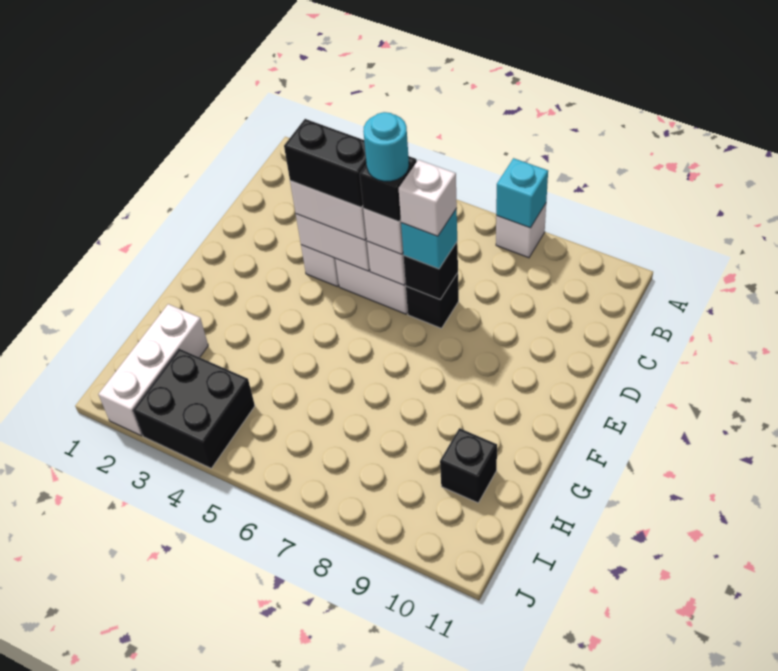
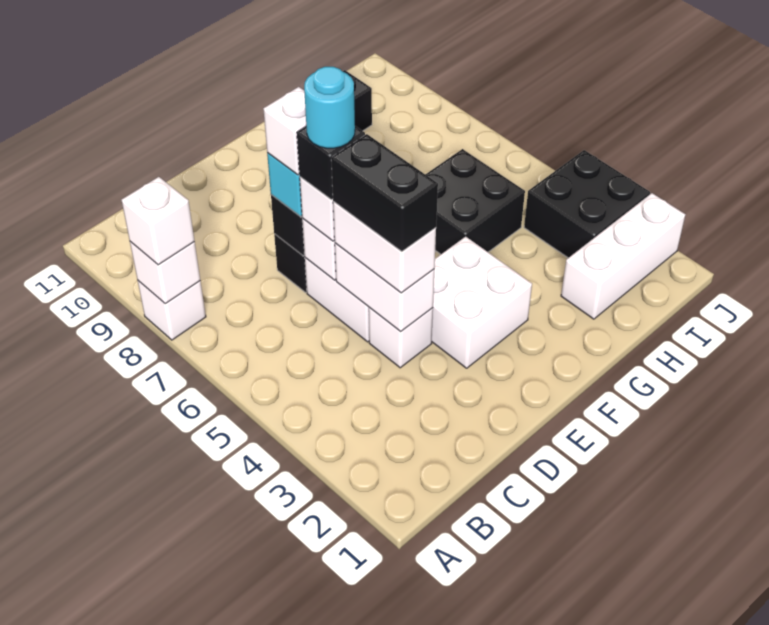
cyan brick A8 level 2 -> white brick A8 level 2
none -> white brick A8 level 3
none -> white brick E3:F4 level 1
none -> black brick G5:H6 level 1

